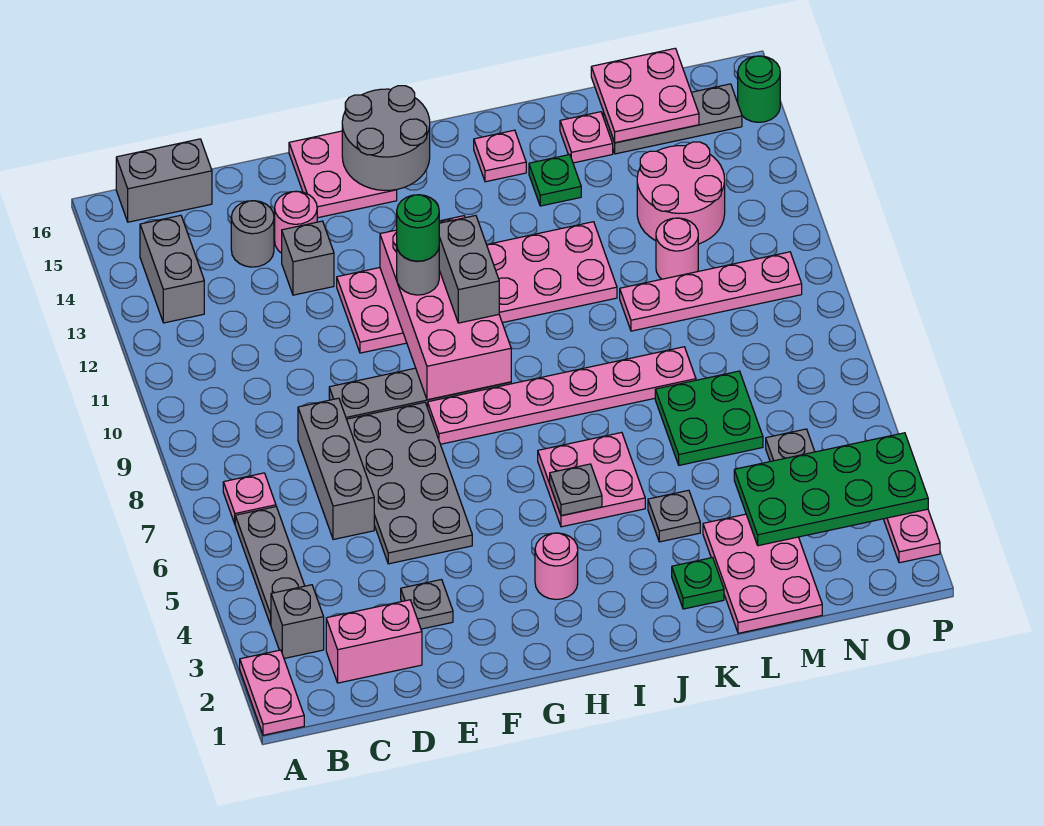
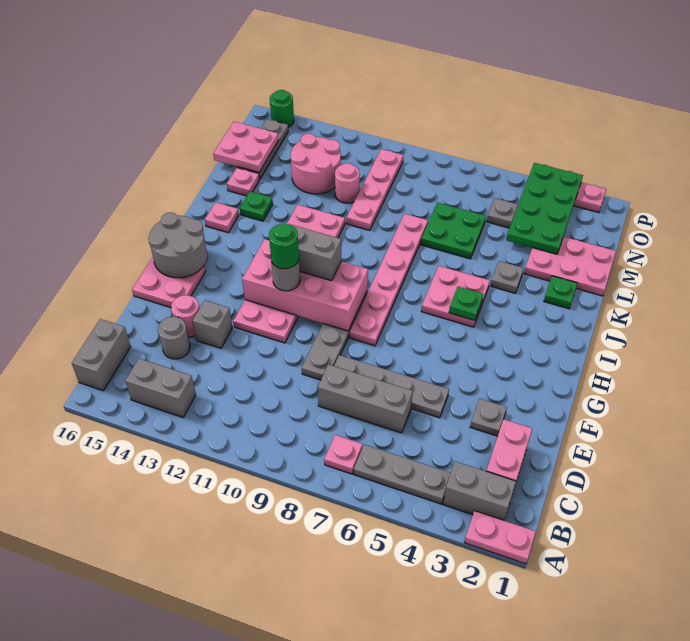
grey brick B3 level 1 -> grey brick B2:B3 level 1
grey plate E5:F8 level 1 -> grey plate E5:E8 level 1
pink round brick H3 level 1 -> none
grey plate I5 level 2 -> green plate I5 level 2

